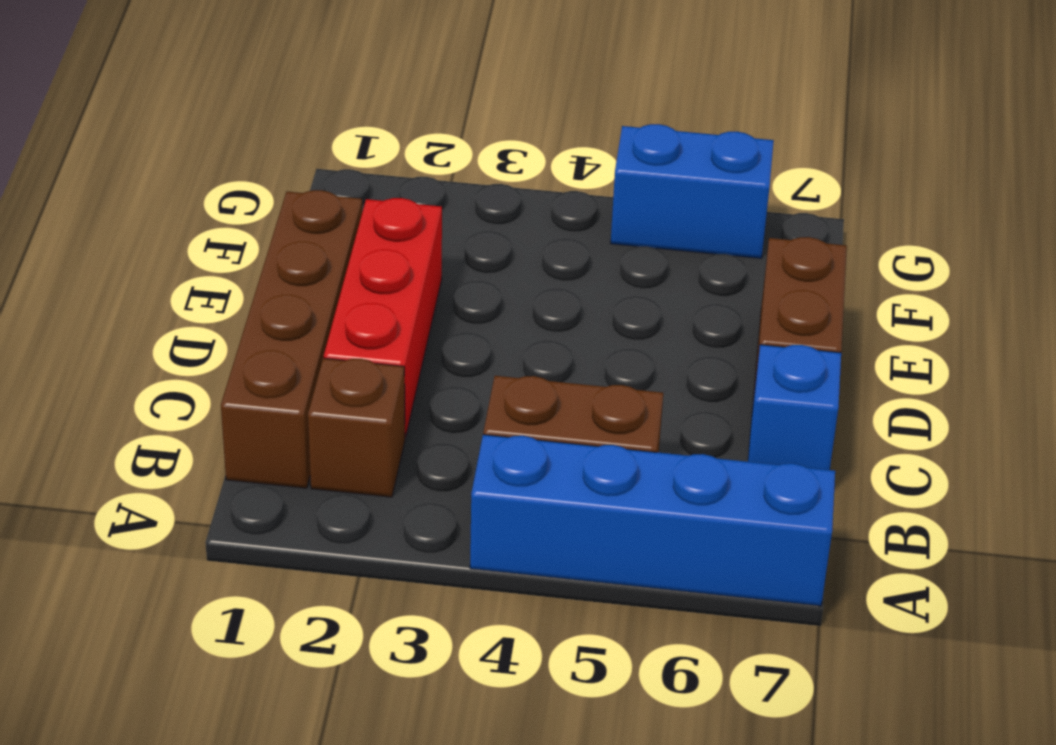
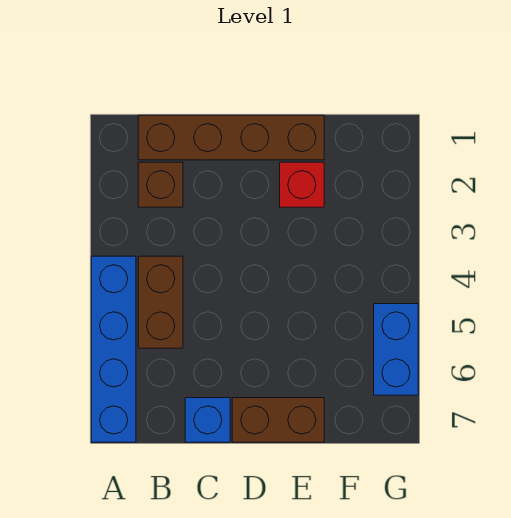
red brick C2:E2 level 1 -> red brick E2 level 1

